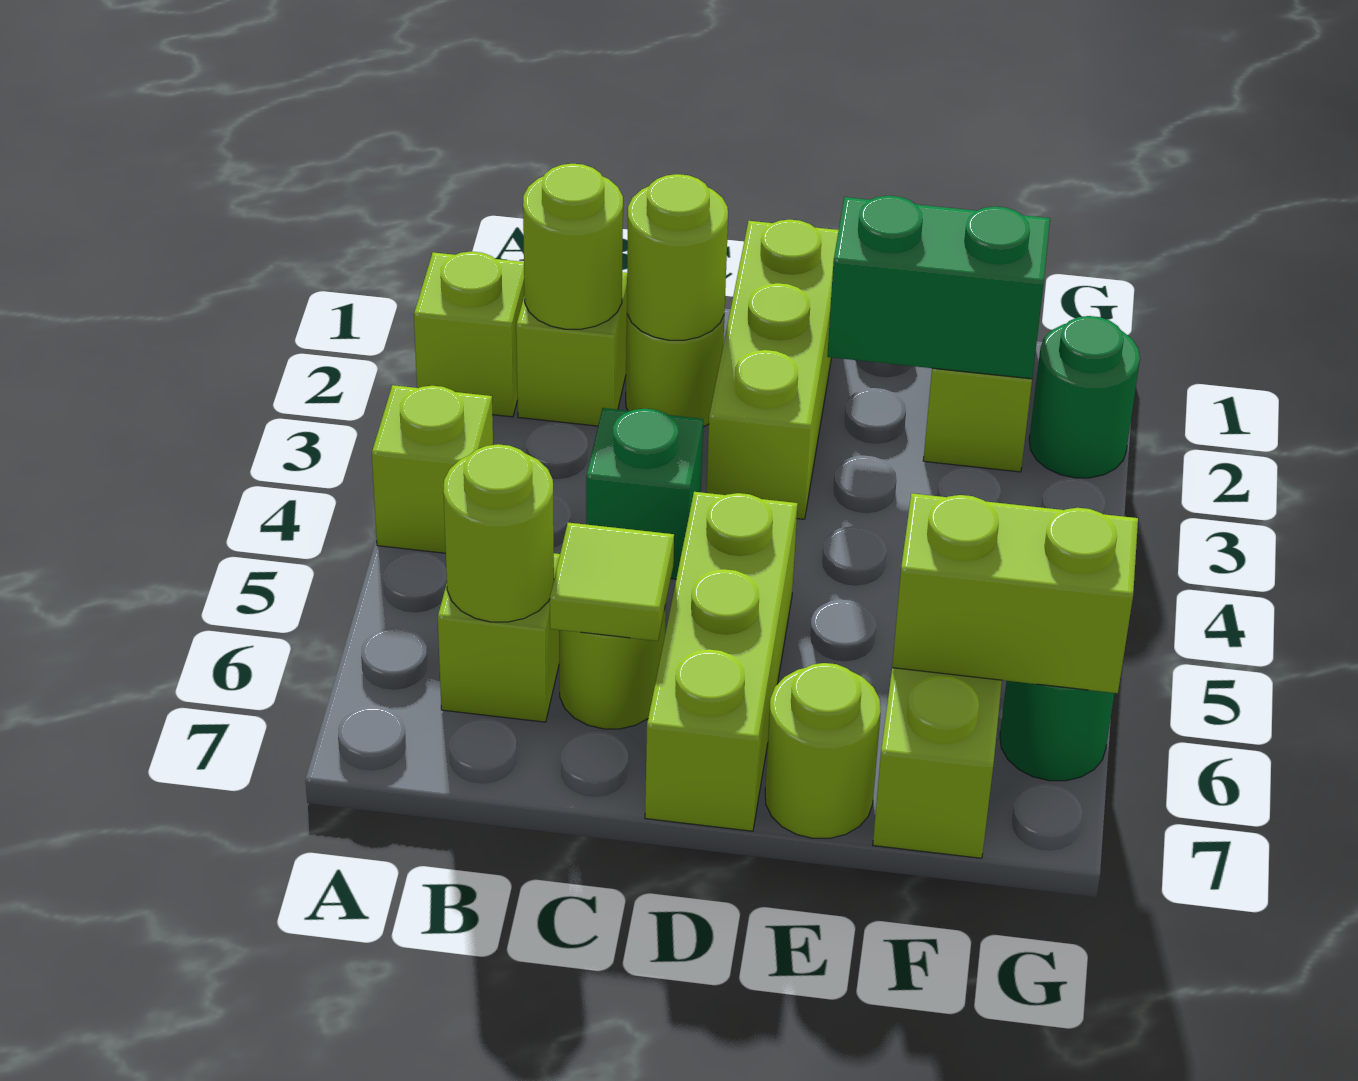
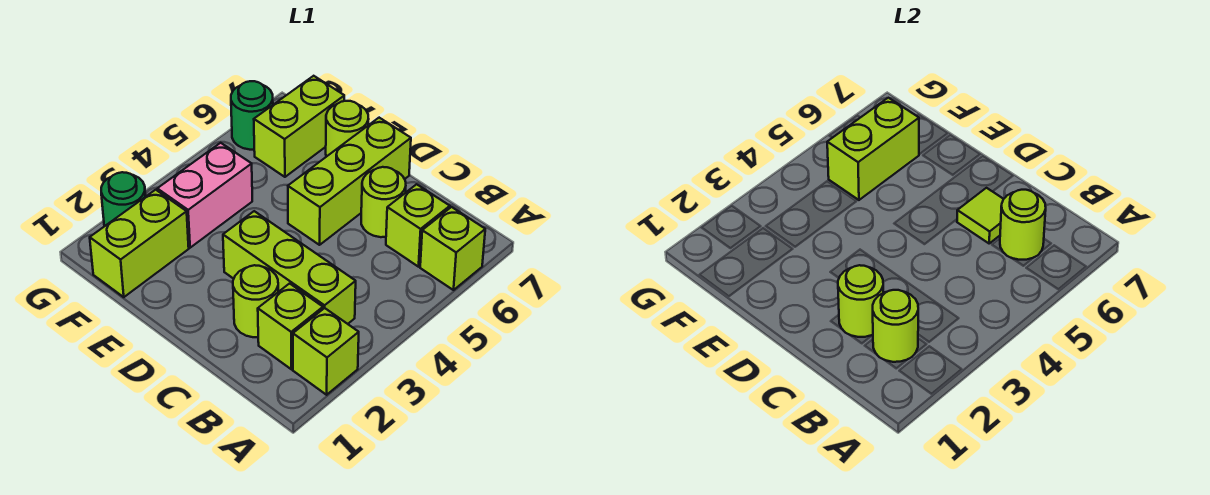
lime brick A4 level 1 -> lime brick A6 level 1
green brick C4 level 1 -> none
lime brick D1:D3 level 1 -> lime brick B3:D3 level 1
green brick E2:F2 level 2 -> none
none -> pink brick F3:F4 level 1
lime brick F6:G6 level 2 -> lime brick F5:F6 level 2

